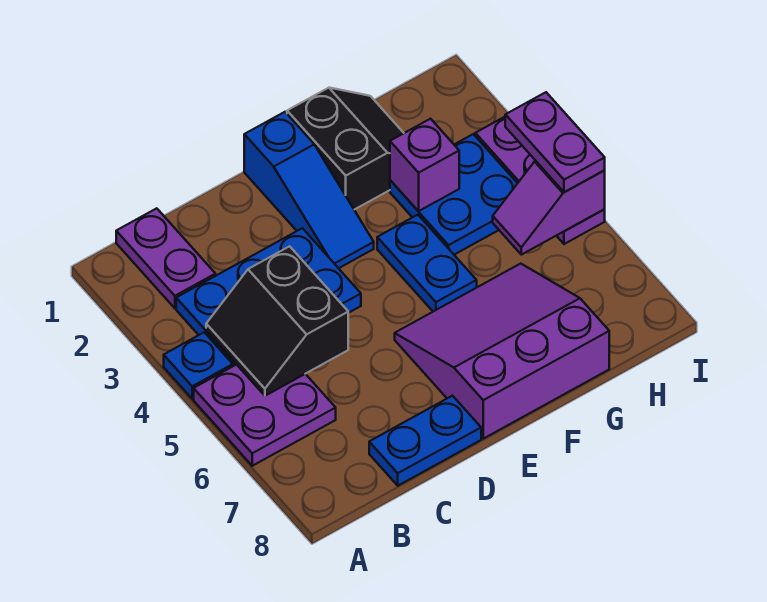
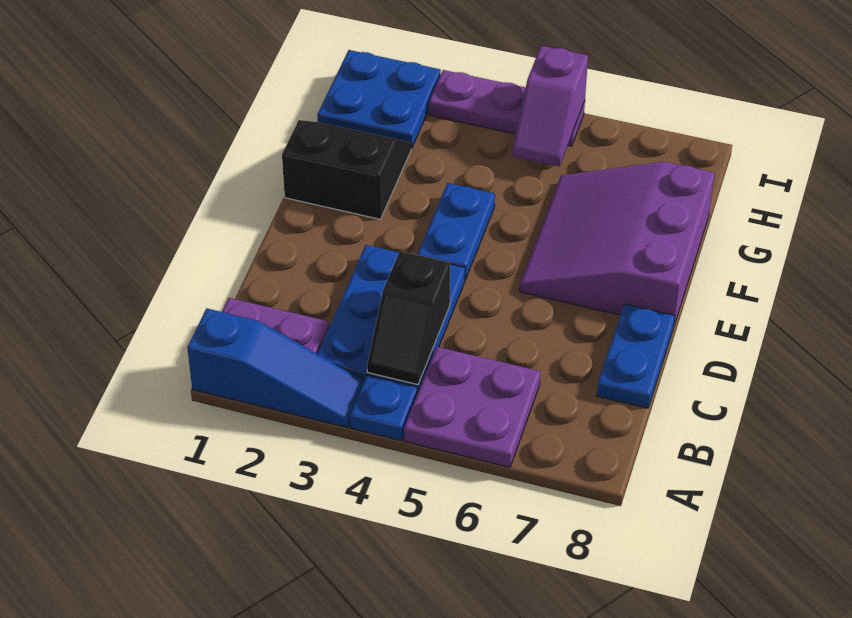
black slope B4:C5 level 2 top C -> black slope B4:C4 level 2 top C
blue slope E1:E3 level 1 top 1 -> blue slope A1:A3 level 1 top 1
blue plate F4:F5 level 1 -> blue plate E4:F4 level 1
blue plate G3:H4 level 1 -> blue plate H1:I2 level 1
purple brick G3 level 2 -> none
purple plate I4:I5 level 3 -> none

